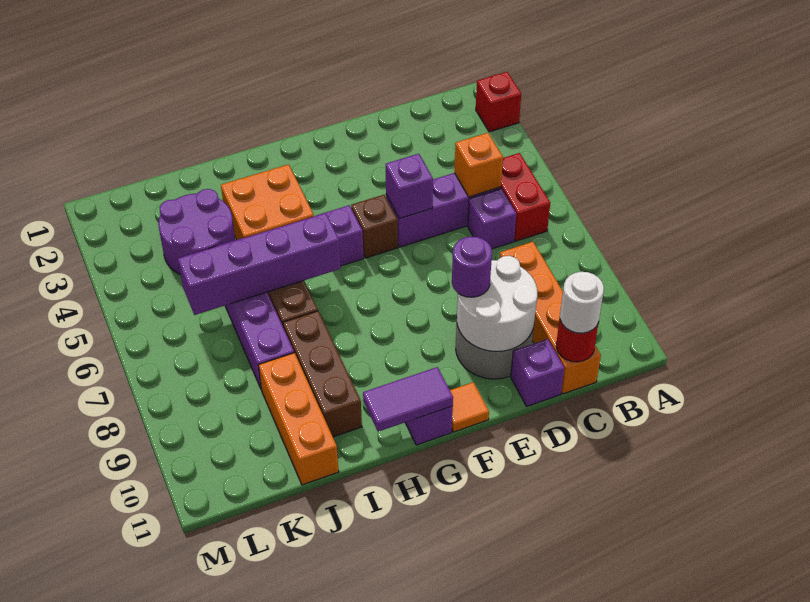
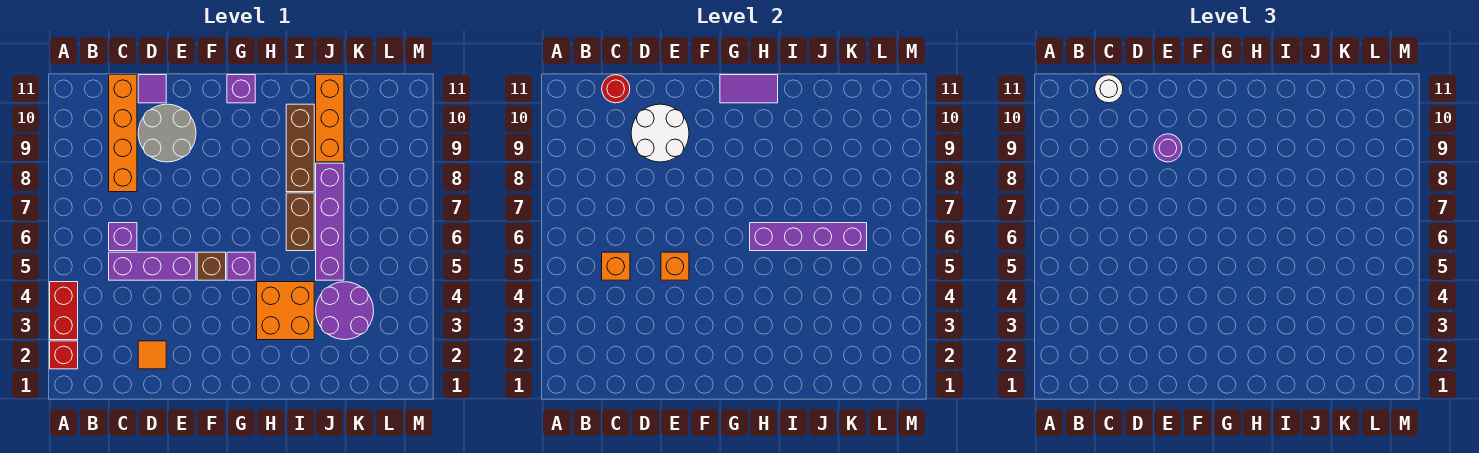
red brick B5:B6 level 1 -> red brick A3:A4 level 1
purple brick D11 level 1 -> purple tile D11 level 1
purple brick E5 level 2 -> orange brick E5 level 2
orange tile F11 level 1 -> orange tile D2 level 1

